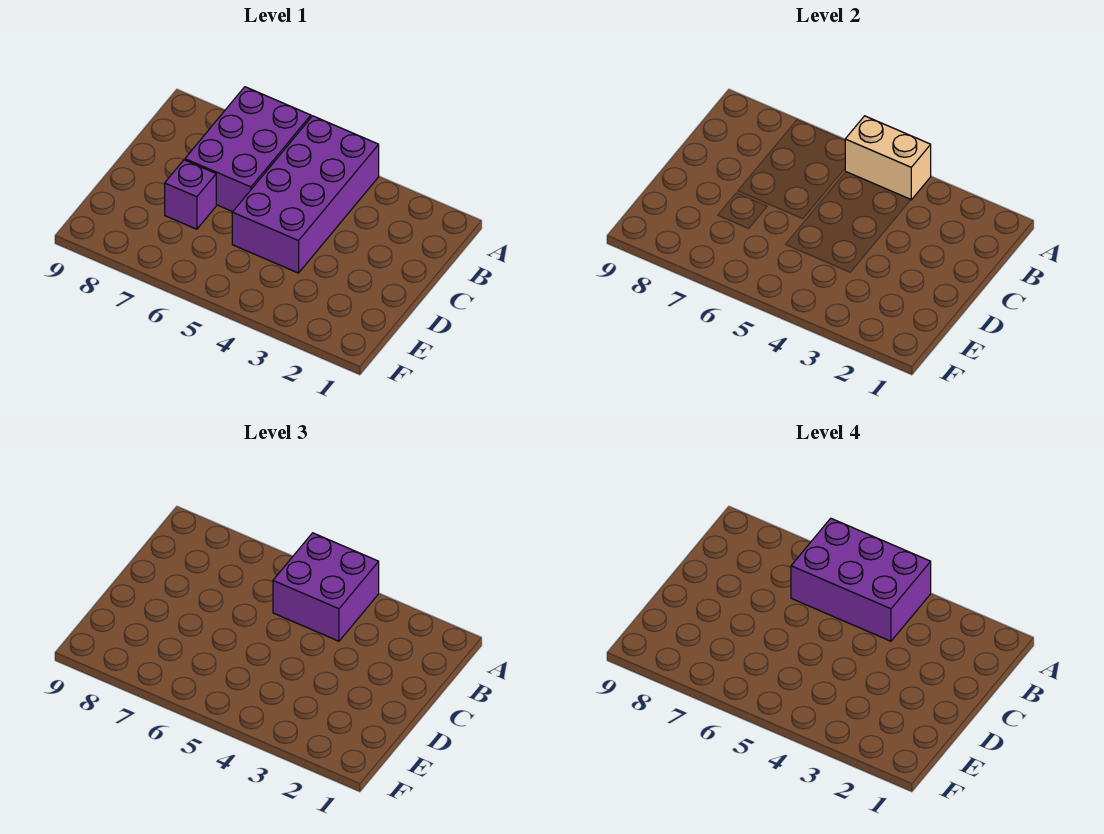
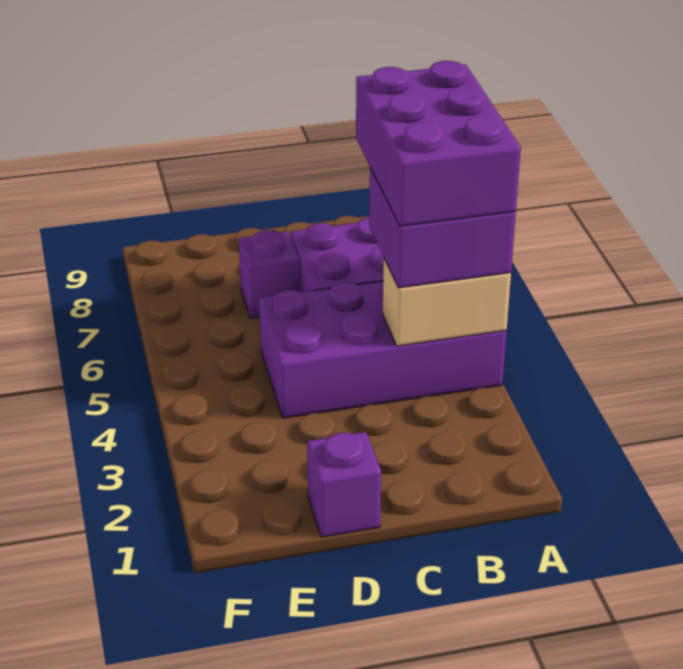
tan brick A4:A5 level 2 -> tan brick A4:B4 level 2
none -> purple brick D1 level 1

